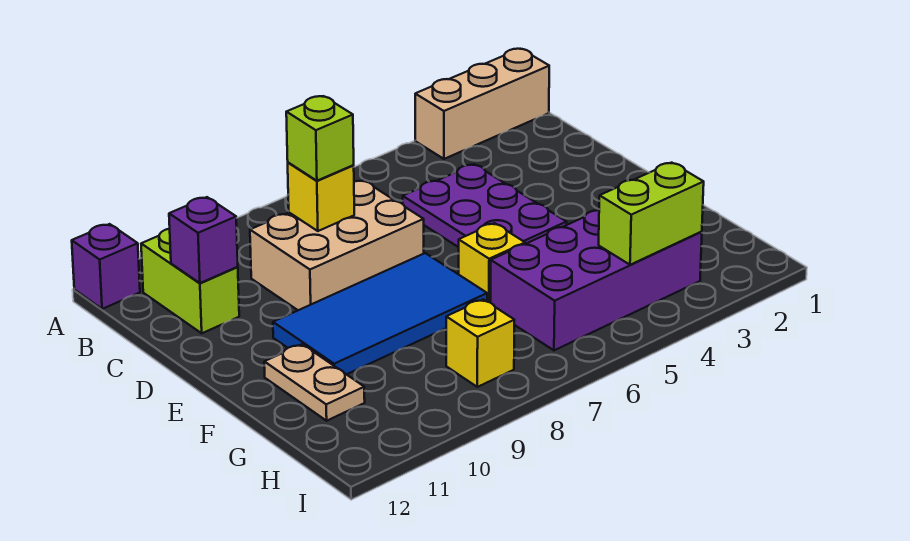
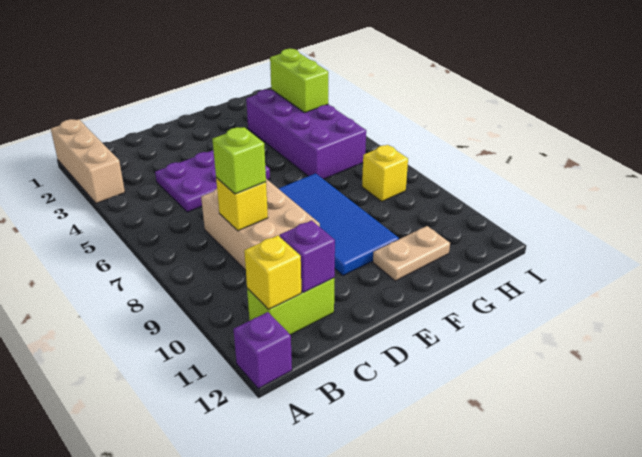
yellow brick F6 level 1 -> yellow brick B11 level 2

